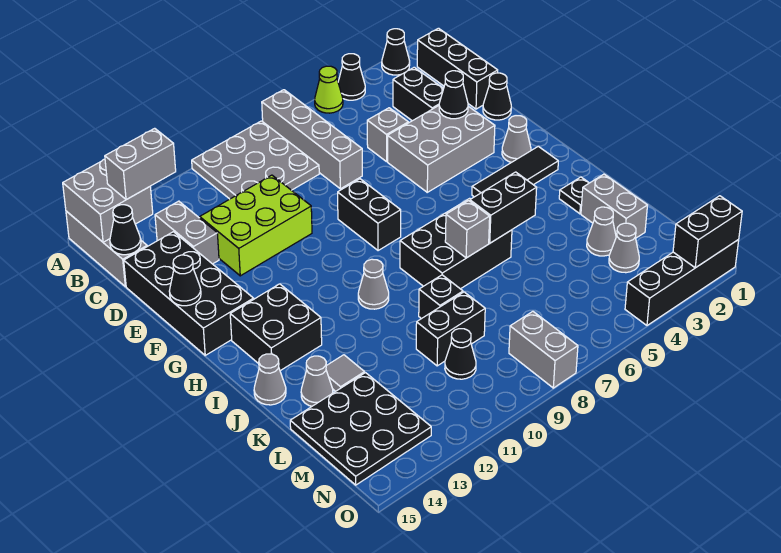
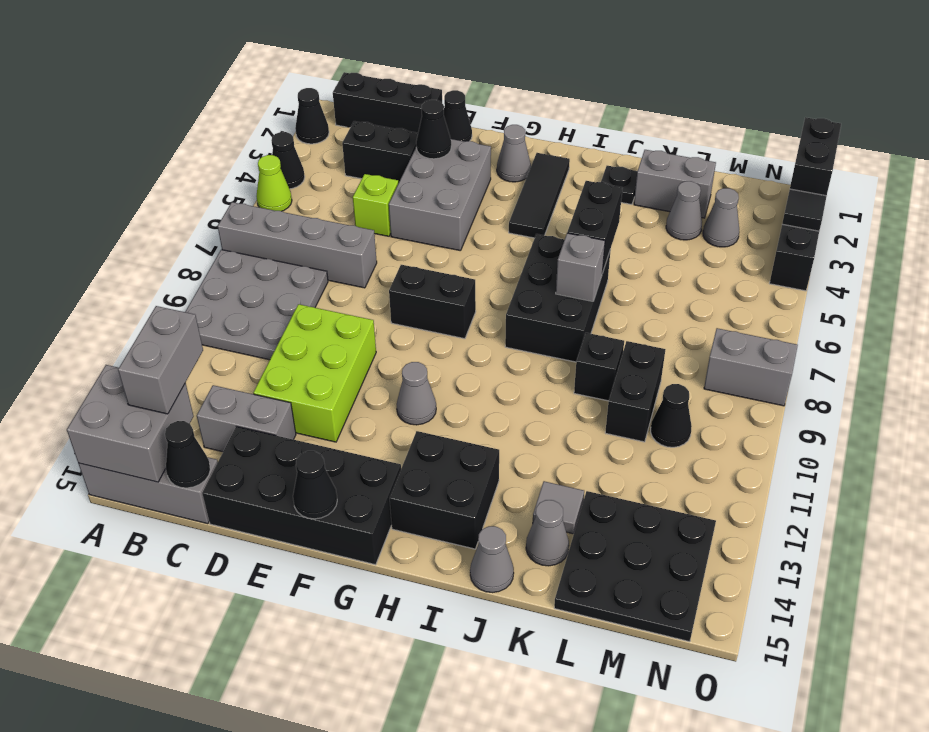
grey brick D5 level 1 -> lime brick D5 level 1
grey cone I10 level 1 -> grey cone G11 level 1
none -> black tile O3 level 2

